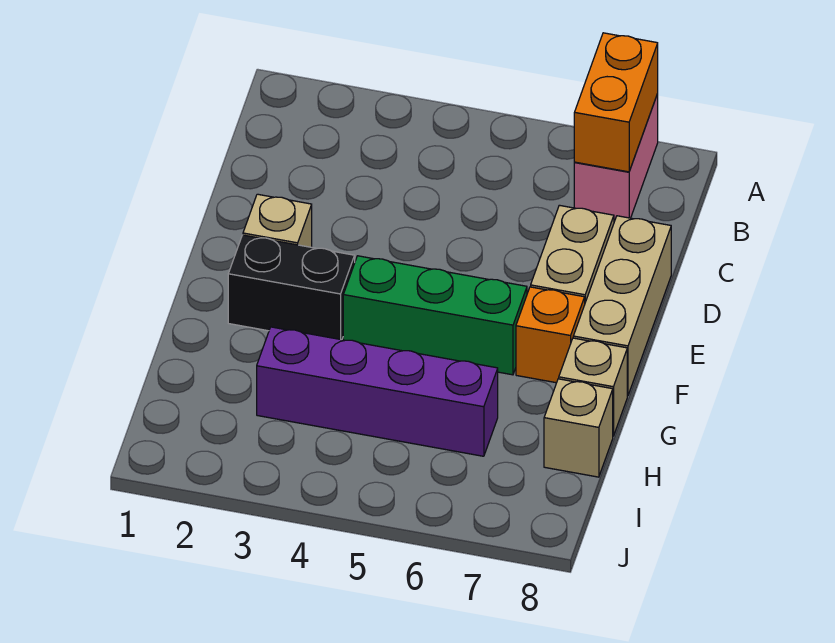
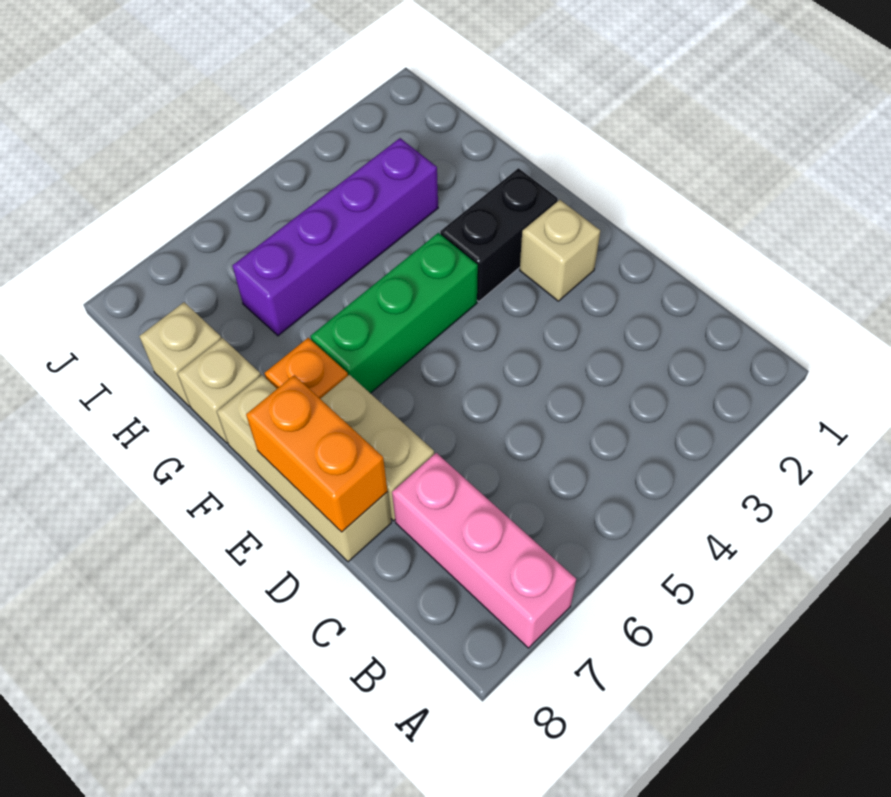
pink brick A7:B7 level 1 -> pink brick A7:C7 level 1
orange brick A7:B7 level 2 -> orange brick D8:E8 level 2

